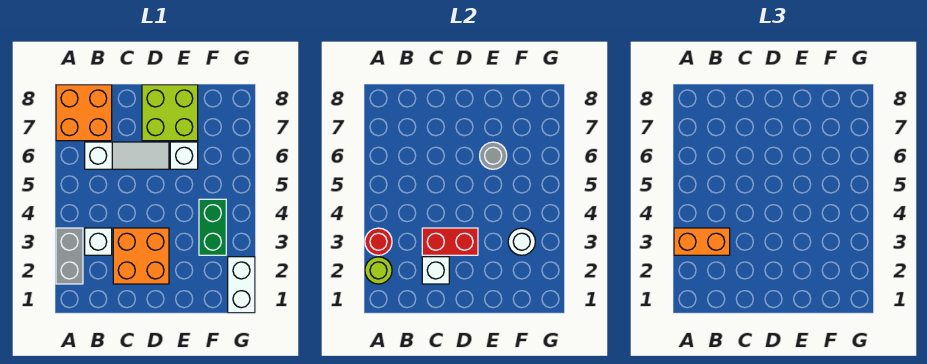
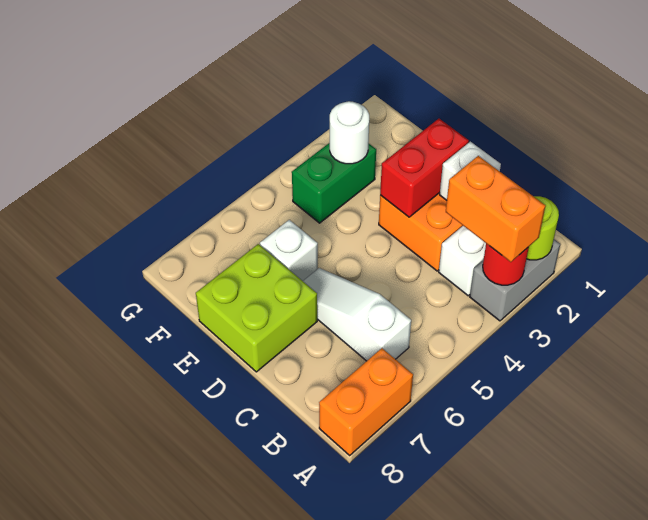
orange brick A7:B8 level 1 -> orange brick A7:A8 level 1
red brick C3:D3 level 2 -> red brick D2:D3 level 2
grey round brick E6 level 2 -> none
white brick G1:G2 level 1 -> none

